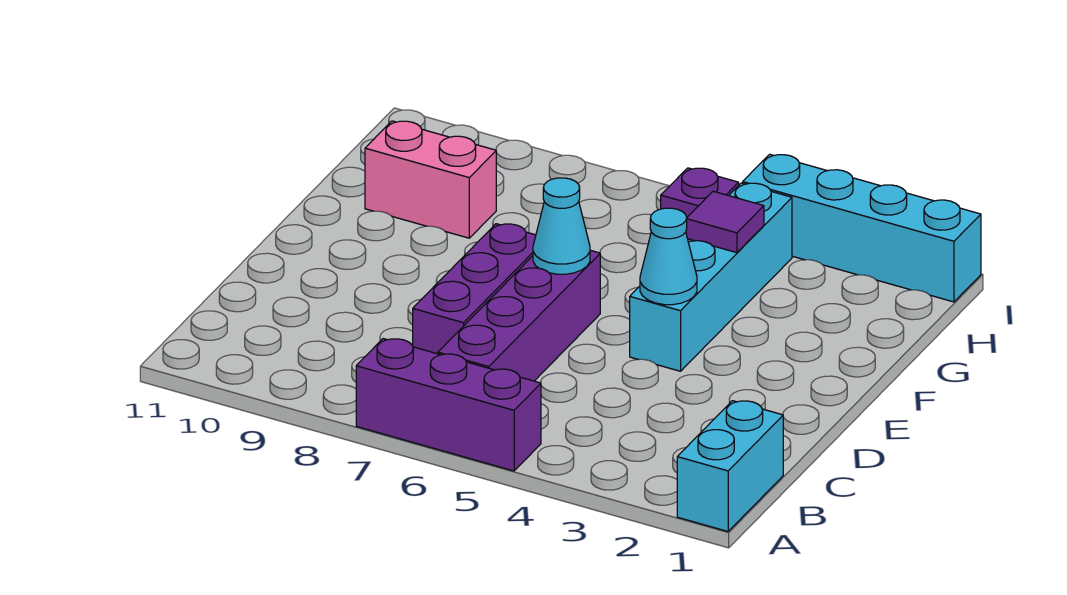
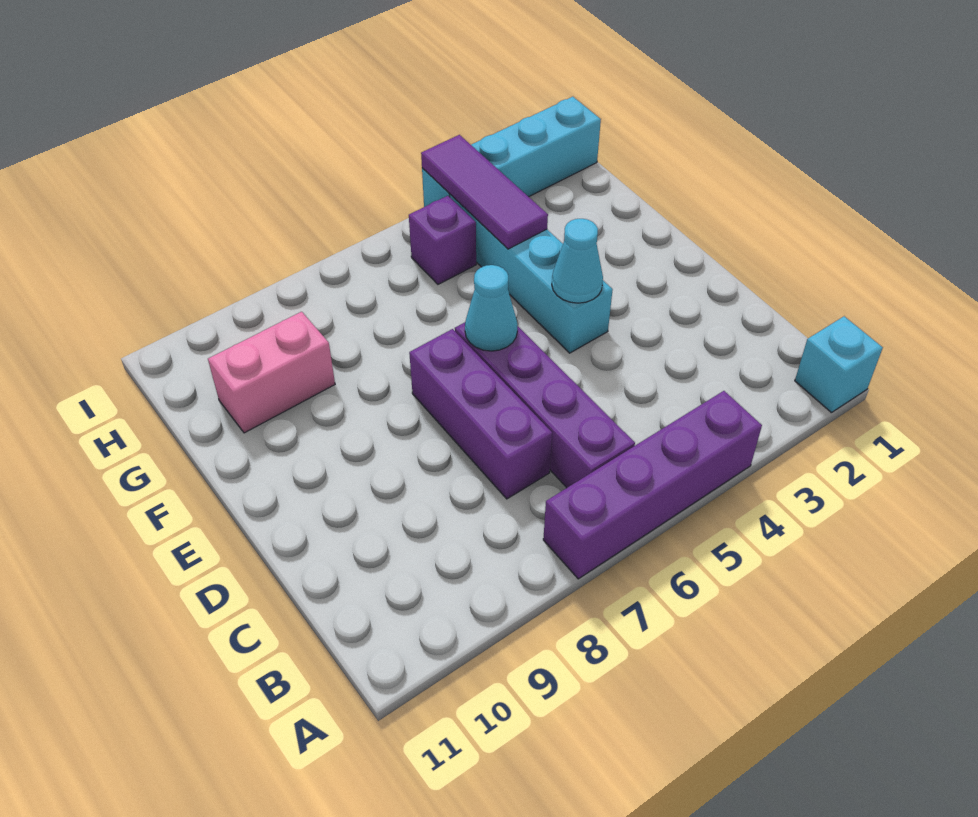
cyan brick A1:B1 level 1 -> cyan brick A1 level 1
purple brick A5:A7 level 1 -> purple brick A4:A7 level 1
purple tile G4 level 2 -> purple tile G4:I4 level 2

